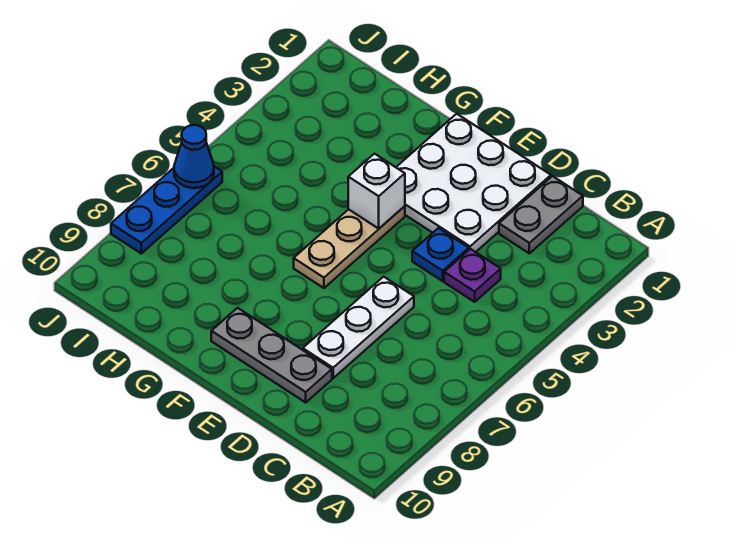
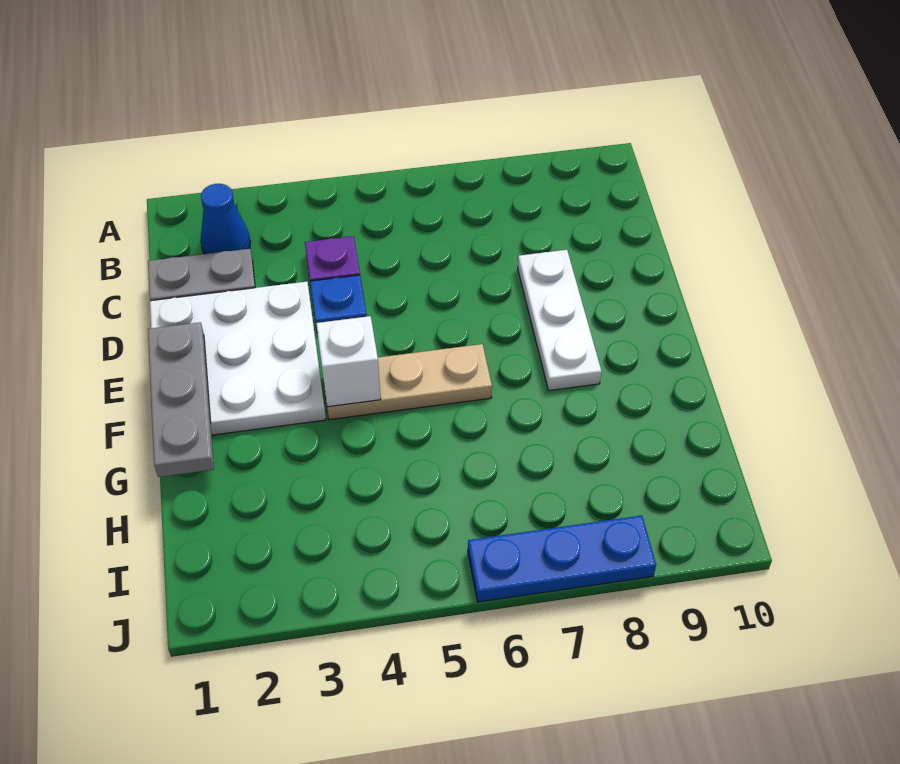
white plate D6:D8 level 1 -> white plate D8:F8 level 1
grey plate D9:F9 level 1 -> grey plate E1:G1 level 2
blue cone J6 level 2 -> blue cone B2 level 1

